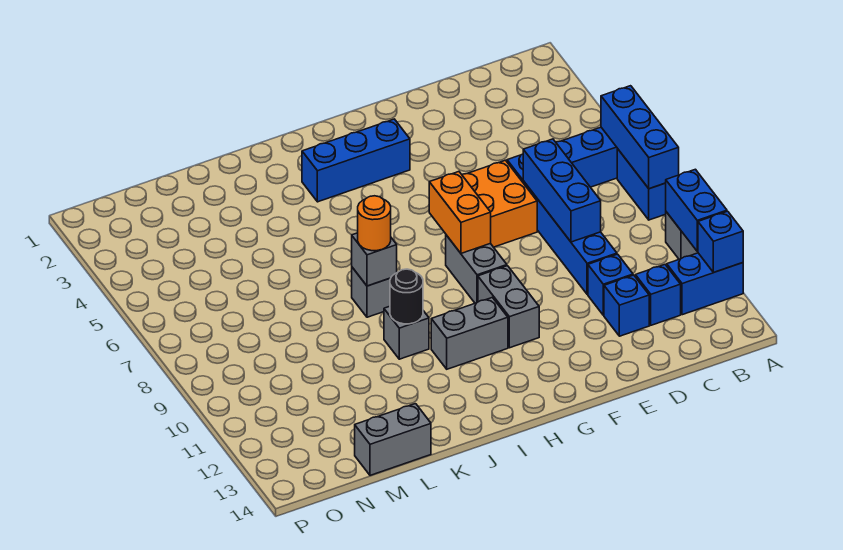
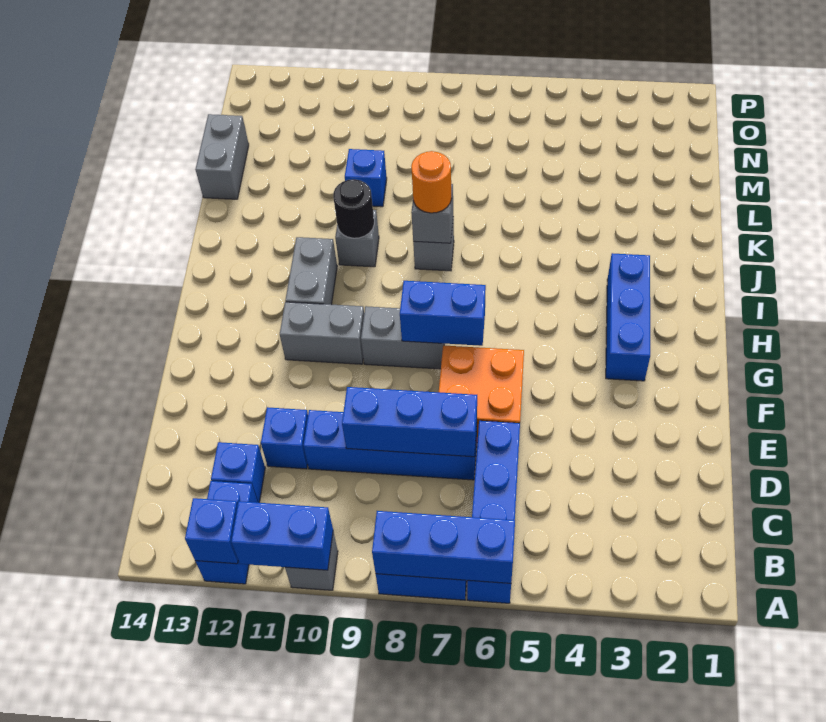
blue brick D12 level 1 -> blue brick L10 level 1
orange brick G7:G8 level 2 -> blue brick G7:G8 level 2

